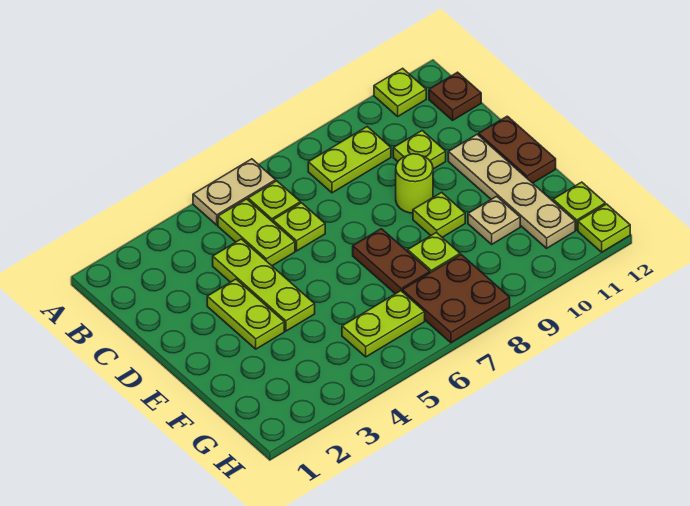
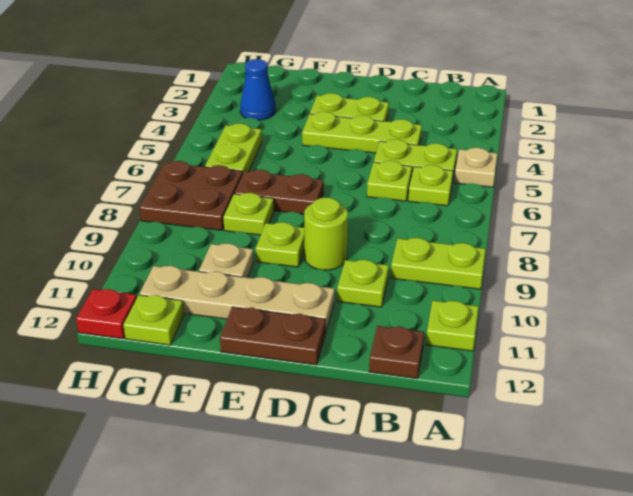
tan plate A5:A6 level 1 -> tan plate A5 level 1
lime plate B8:B9 level 1 -> lime plate A9:B9 level 1
none -> blue cone G3 level 1
lime plate H12 level 1 -> red plate H12 level 1

